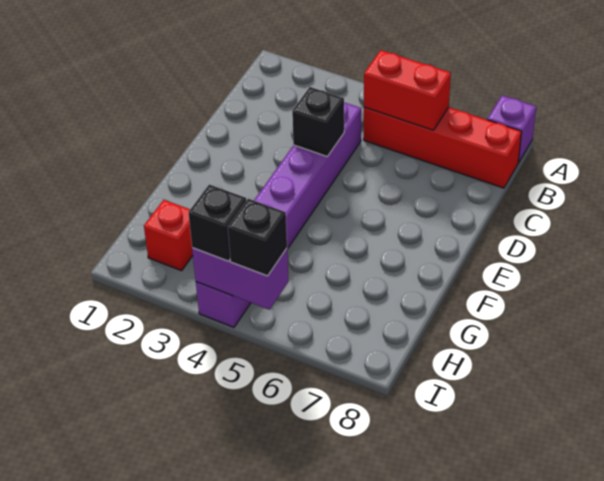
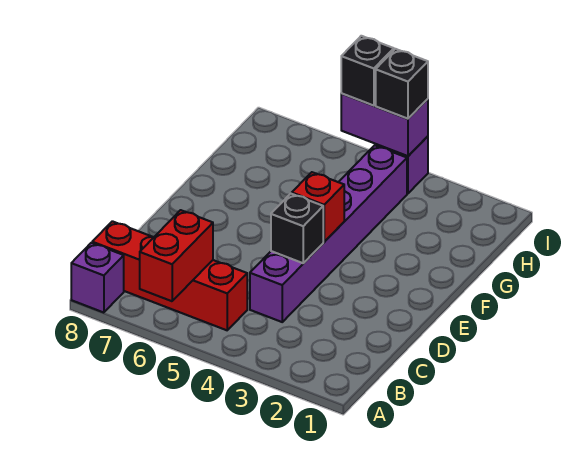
red brick B5:B6 level 2 -> red brick A6:B6 level 2
red brick H2 level 1 -> red brick E4 level 2

